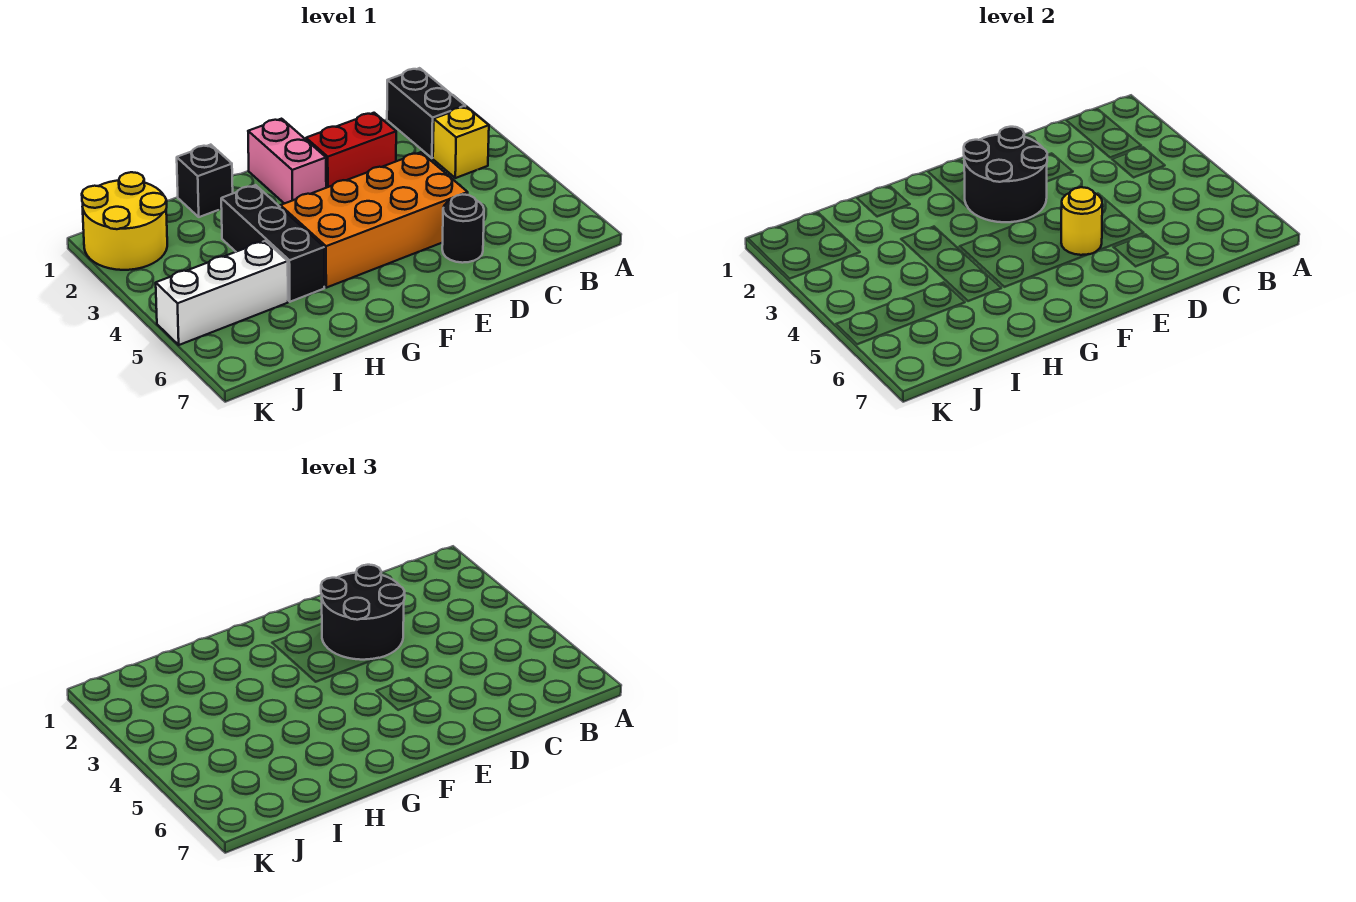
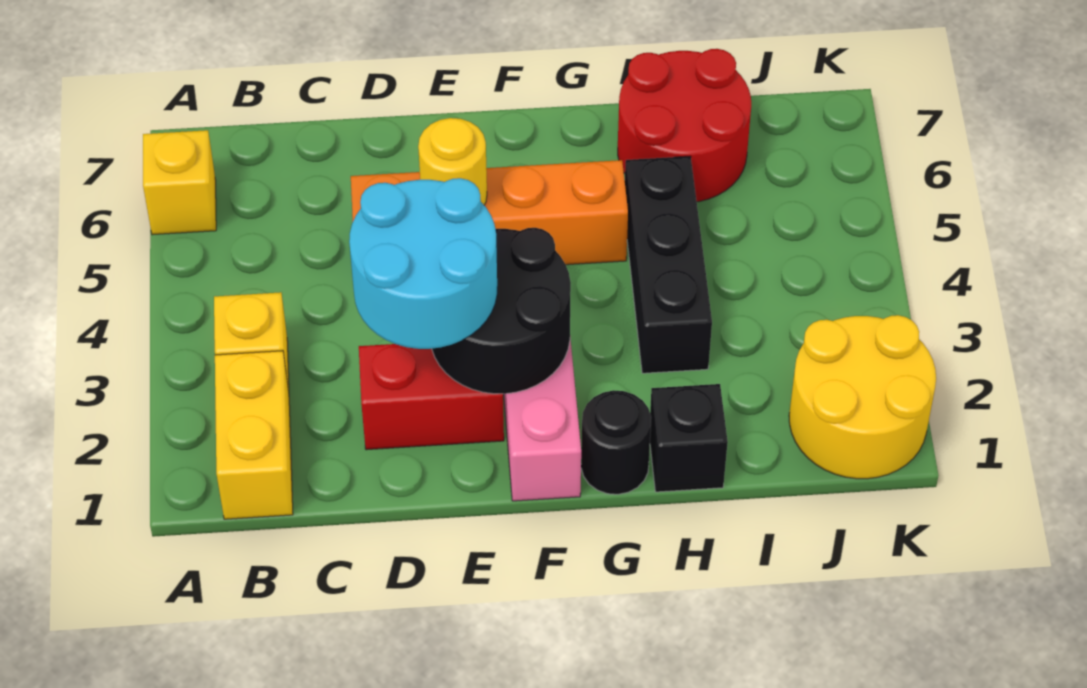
none -> yellow brick A6 level 1
black brick B1:B2 level 1 -> yellow brick B1:B2 level 1
black round brick D2:E3 level 3 -> cyan round brick D2:E3 level 3
orange brick D4:G5 level 1 -> orange brick D5:G5 level 1
black round brick D6 level 1 -> black round brick G1 level 1
none -> red round brick H6:I7 level 1
white brick I5:K5 level 1 -> none

